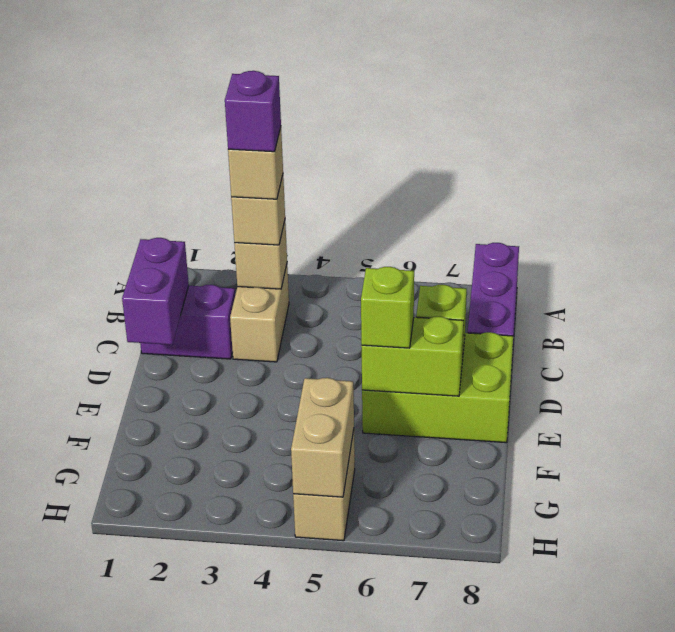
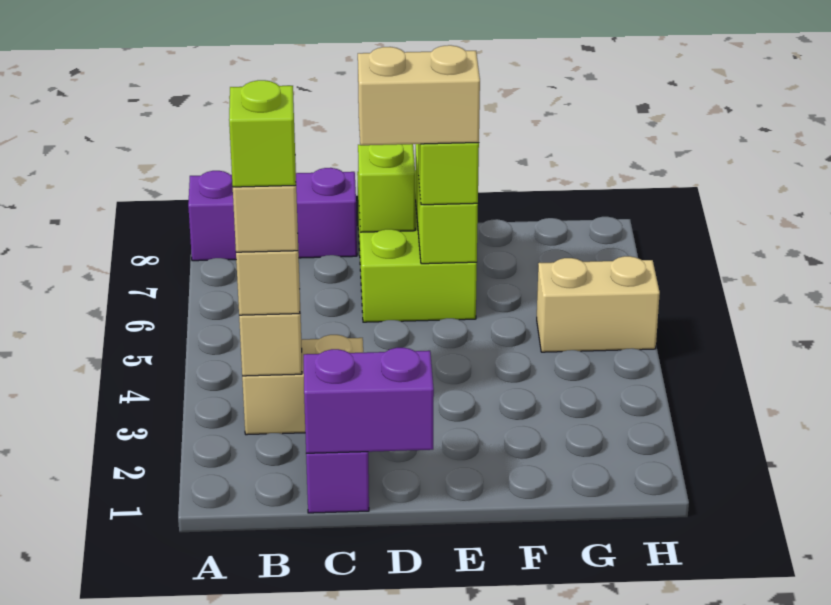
purple brick B3 level 5 -> lime brick B3 level 5
tan brick G5:H5 level 2 -> tan brick D6:E6 level 4

